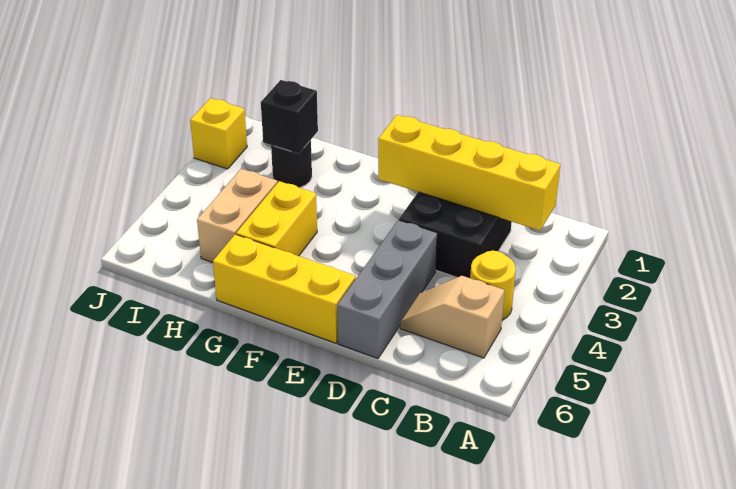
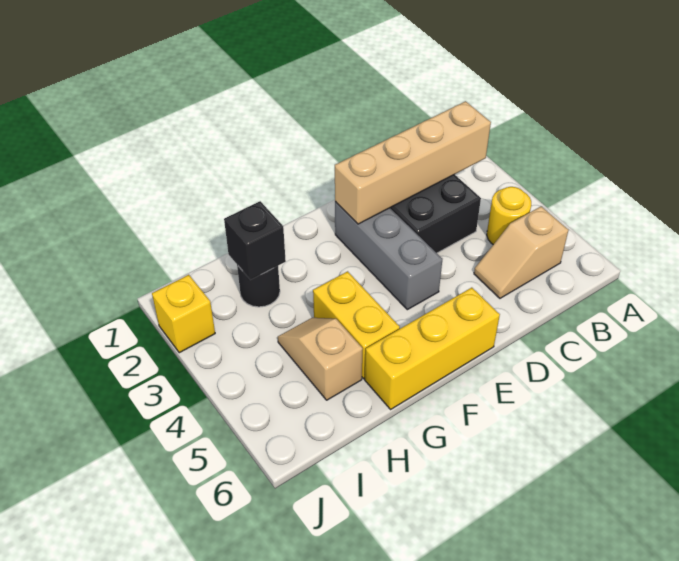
yellow brick B2:E2 level 2 -> tan brick B2:E2 level 2
grey brick D4:D6 level 1 -> grey brick E2:E4 level 1
tan brick H4:H5 level 1 -> tan slope H4:H5 level 1 top 5

